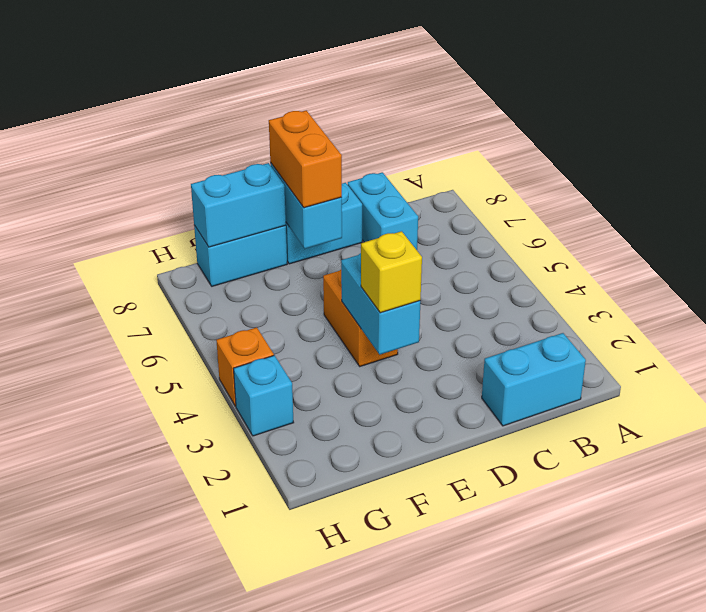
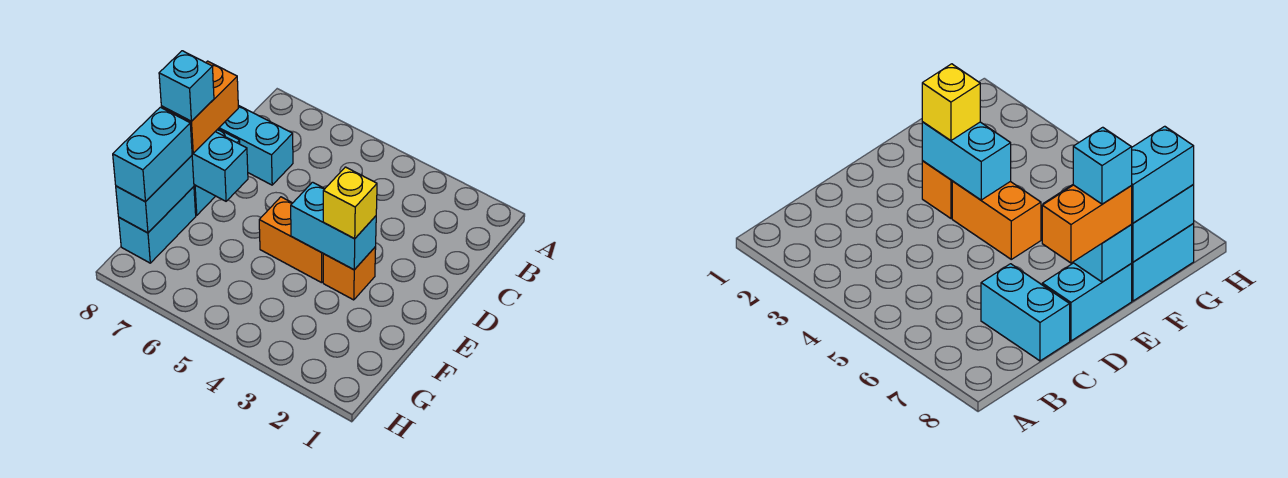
cyan brick B1:C1 level 1 -> cyan brick F8:G8 level 3
orange brick E7:E8 level 3 -> orange brick D8:E8 level 3
cyan brick H3 level 1 -> cyan brick E8 level 4
orange brick H4 level 1 -> orange brick E3 level 1

